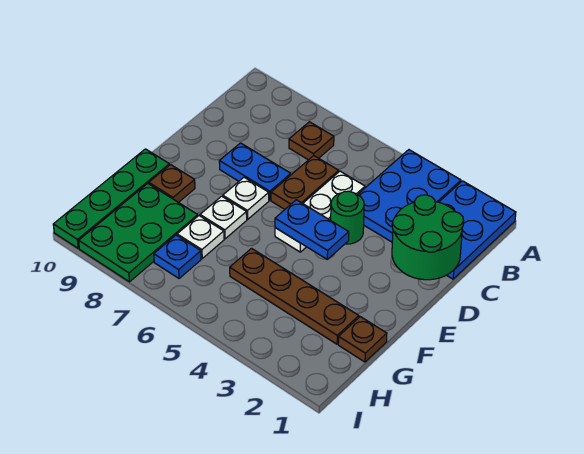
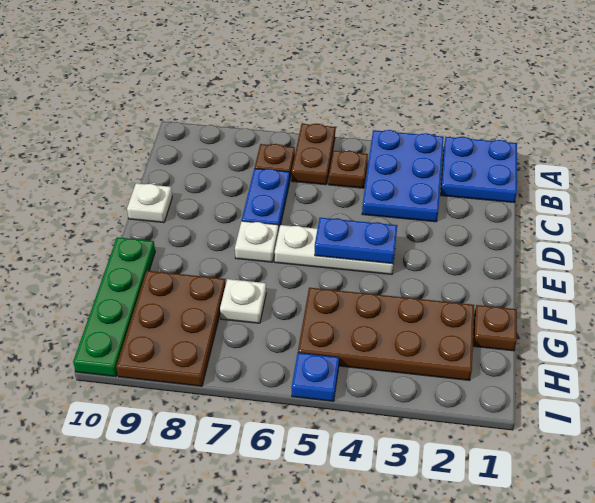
blue plate A1:C2 level 1 -> blue plate A1:B2 level 1
green round brick C1:D2 level 2 -> none
white plate C5:E5 level 1 -> white plate E4:E6 level 1
brown plate C6:D6 level 1 -> brown plate A6:B6 level 1
green round brick D4 level 1 -> none
blue plate D7:D8 level 1 -> blue plate C7:D7 level 1
white plate F7 level 1 -> white plate D10 level 1
brown plate F9 level 1 -> brown plate B5 level 1
brown plate G2:G5 level 1 -> brown plate G2:H5 level 1
green plate G8:I9 level 1 -> brown plate G8:I9 level 1
blue plate H7 level 1 -> blue plate I5 level 1

